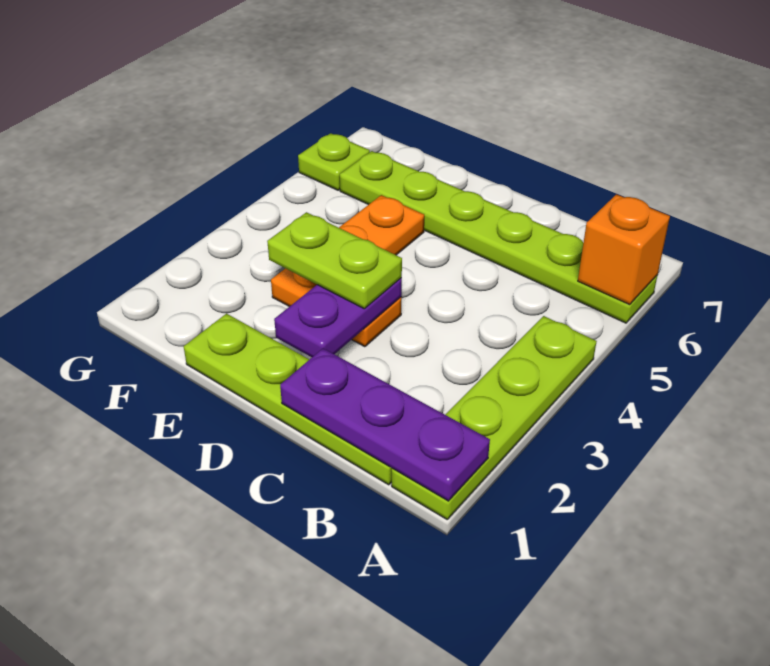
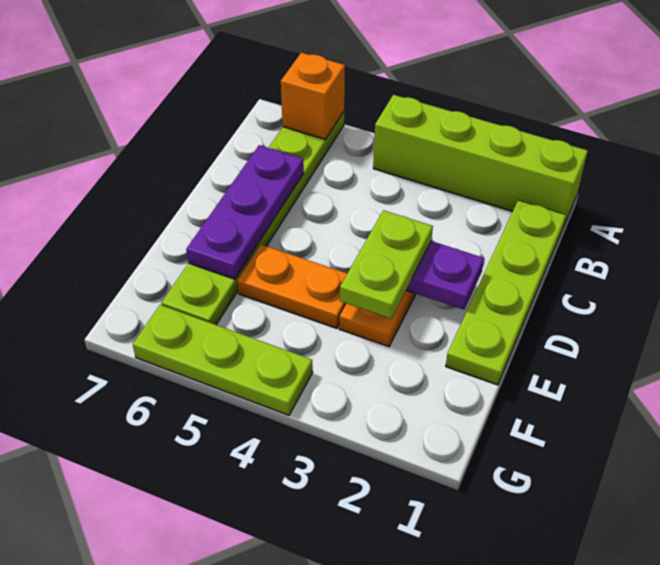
lime plate A1:A4 level 1 -> lime brick A1:A4 level 1
purple plate A1:C1 level 2 -> purple plate C6:E6 level 2
lime plate G6 level 1 -> lime plate G4:G6 level 1

